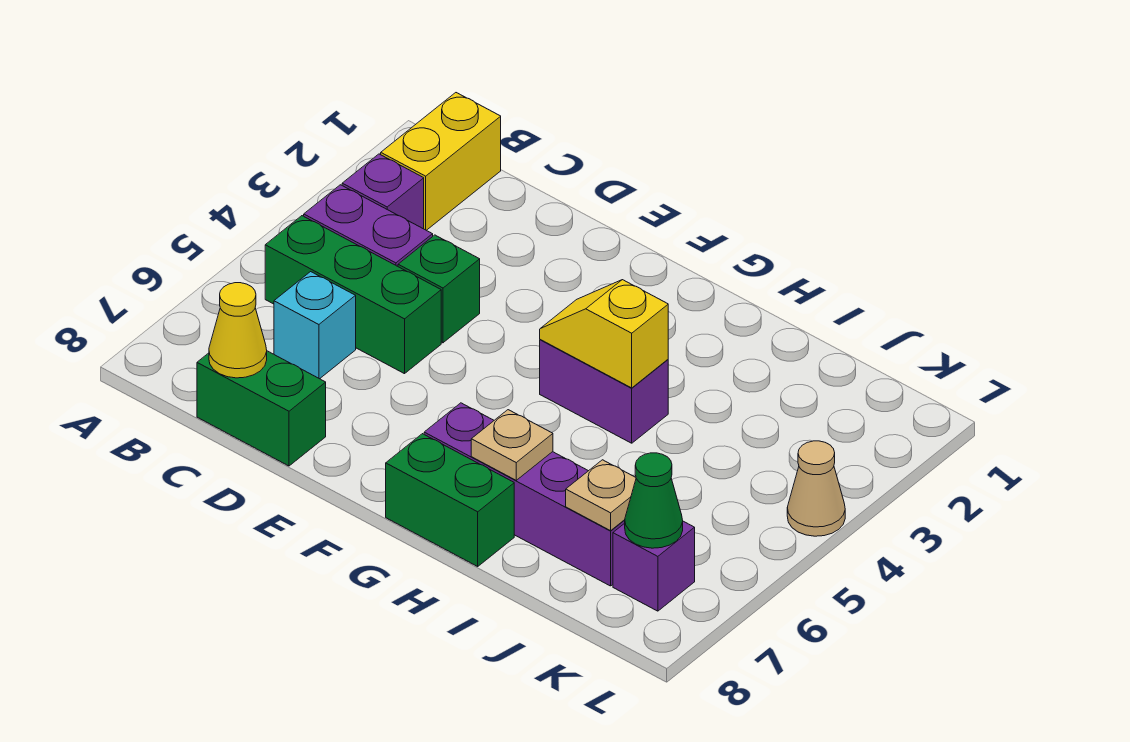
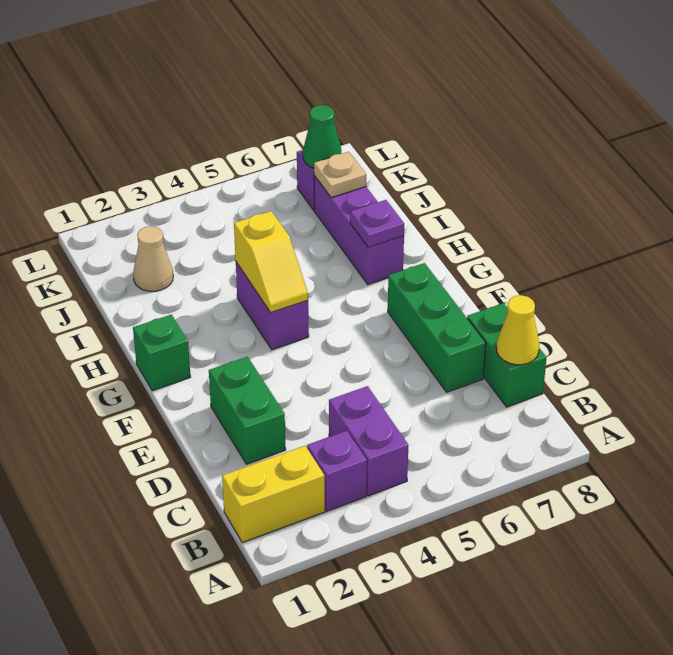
green brick B5:D5 level 1 -> green brick D7:F7 level 1
cyan brick C6 level 1 -> none
green brick D4 level 1 -> green brick G1 level 1
purple brick G7:J7 level 1 -> purple brick H7:J7 level 1
green brick G8:H8 level 1 -> green brick D2:E2 level 1
tan plate H7 level 2 -> purple plate H7 level 2
tan cone L4 level 1 -> tan cone J2 level 1

